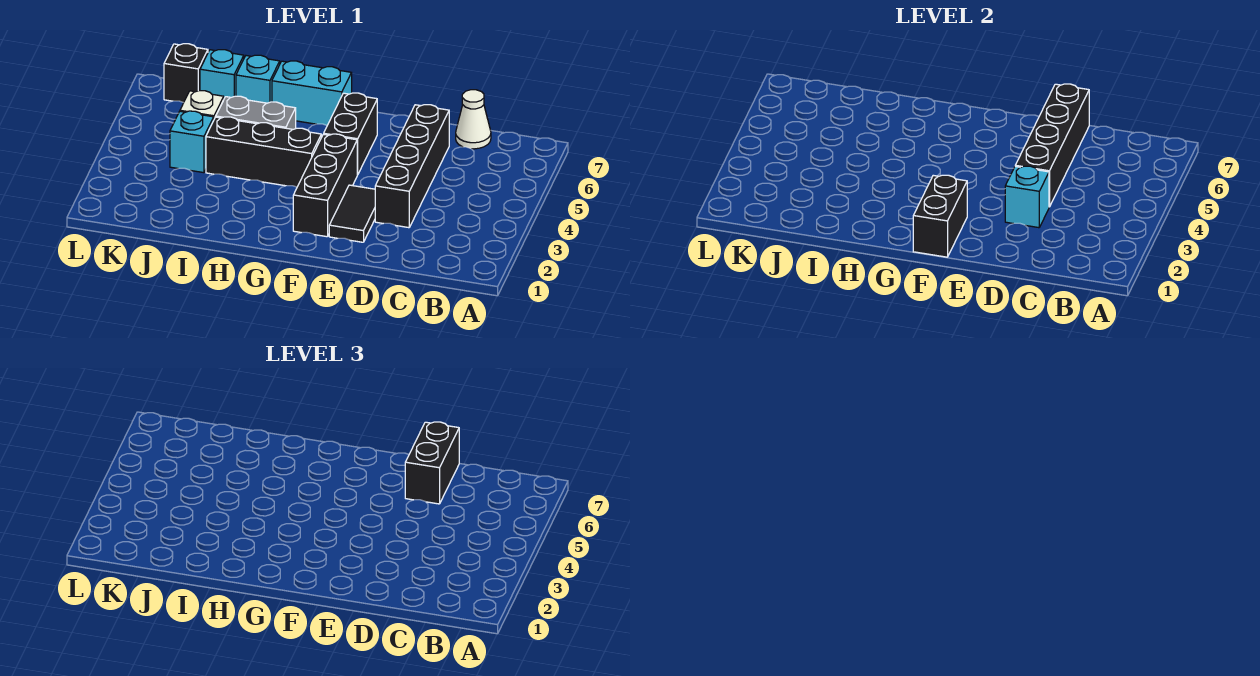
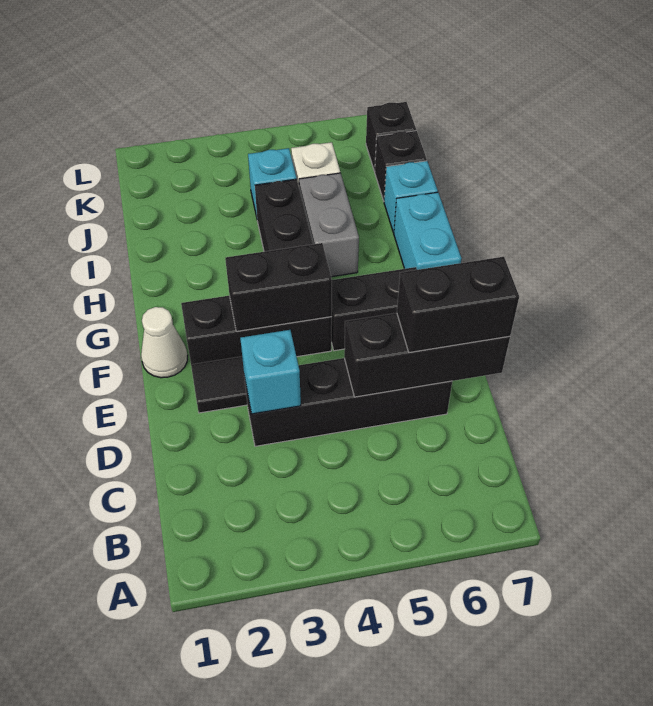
white cone C7 level 1 -> white cone F1 level 1
black brick D4:D7 level 2 -> black brick D5:D7 level 2
black brick F1:F2 level 2 -> black brick F3:F4 level 2
cyan brick J7 level 1 -> black brick J7 level 1

